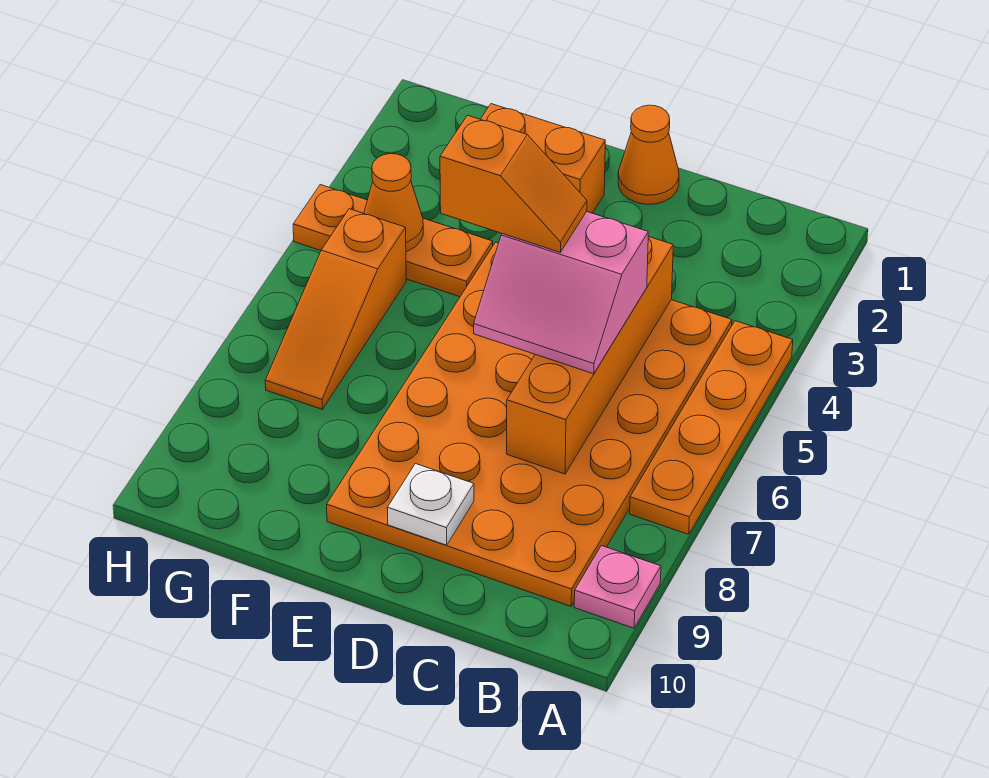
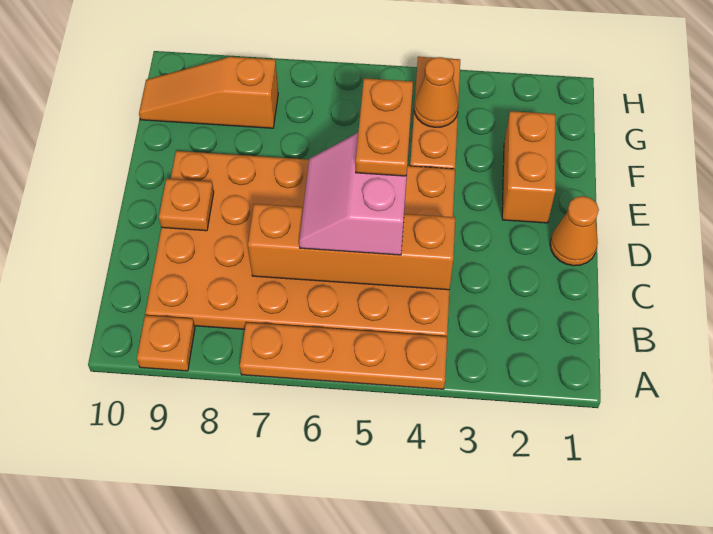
pink plate A9 level 1 -> orange plate A9 level 1
orange slope D5:E5 level 4 top E -> orange plate D5:E5 level 4
white plate D9 level 2 -> orange plate D9 level 2
orange slope G5:G7 level 1 top 5 -> orange slope G8:G10 level 1 top 8

